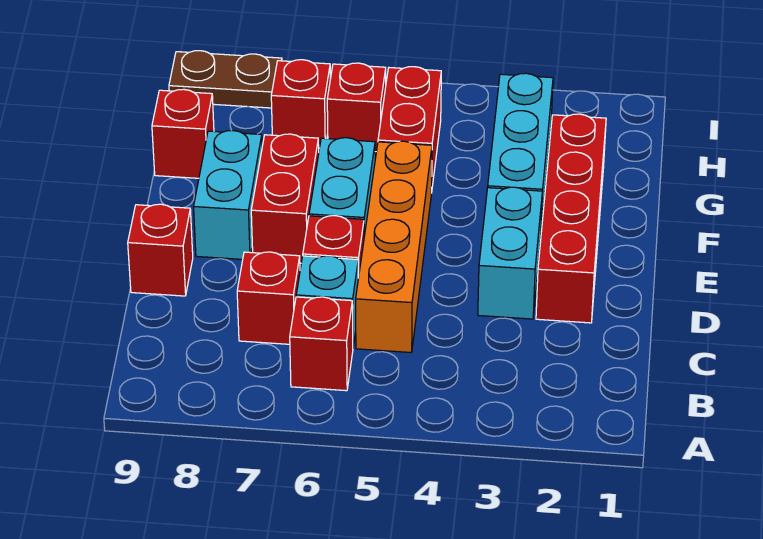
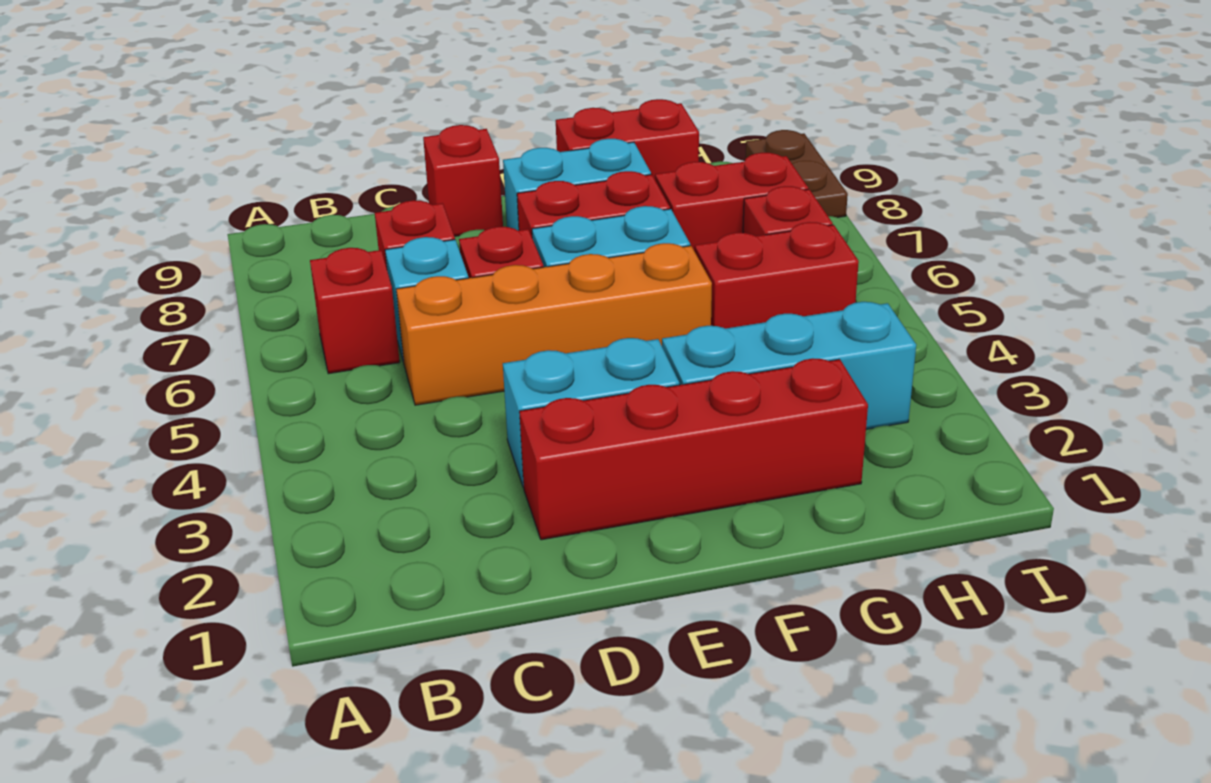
red brick G9 level 1 -> red brick F9:G9 level 1
red brick H7 level 1 -> red brick G7:H7 level 1

